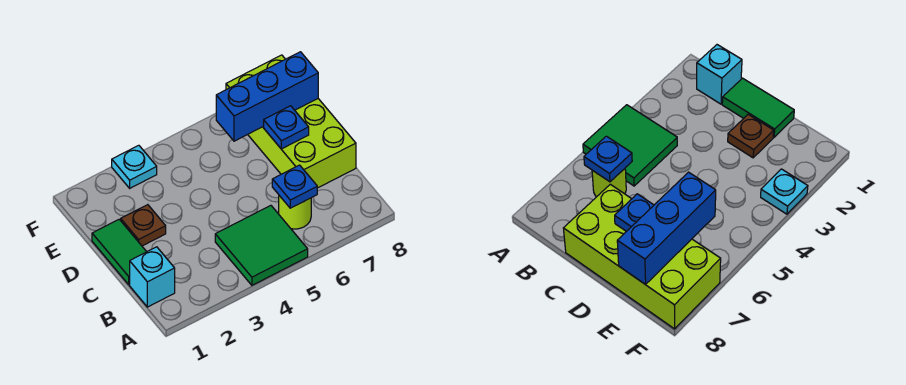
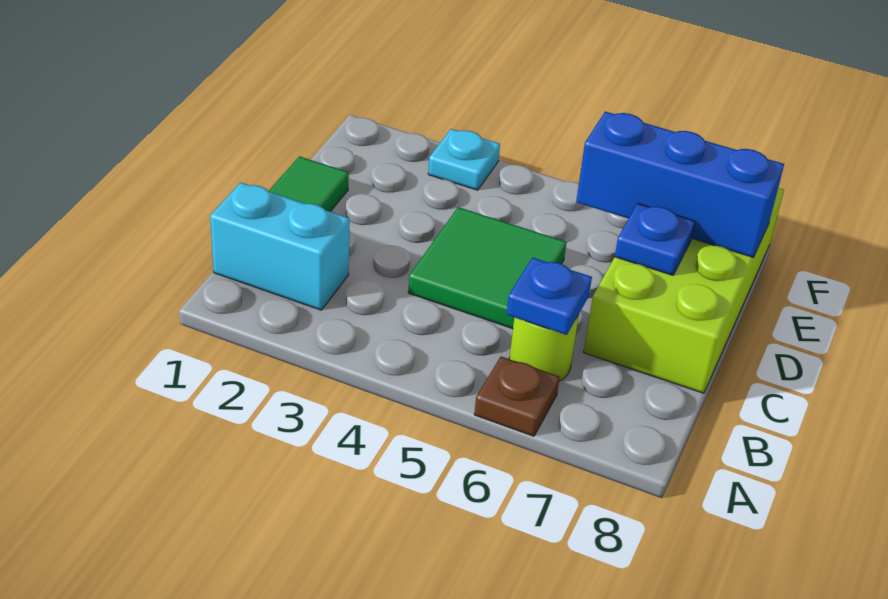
green tile A4:B5 level 1 -> green tile C4:D5 level 1
cyan brick B1 level 1 -> cyan brick B1:B2 level 1
brown plate D2 level 1 -> brown plate A6 level 1

